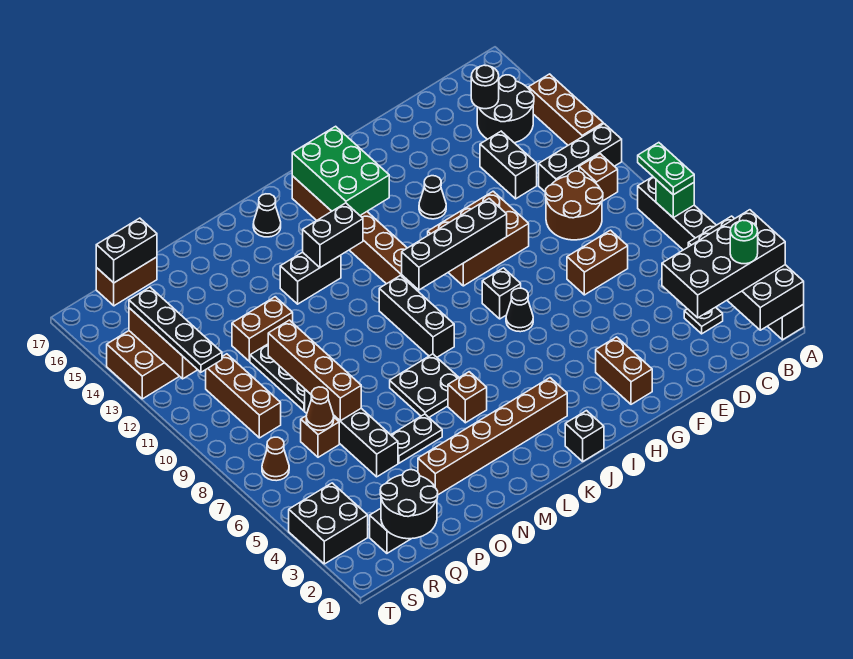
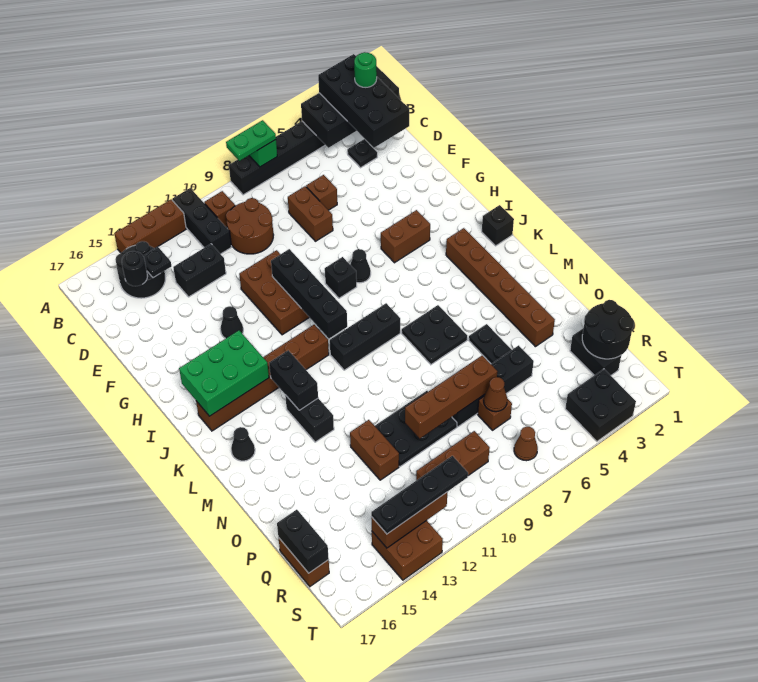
none -> black plate C14 level 2
brown brick G2:G3 level 1 -> brown brick H4:H5 level 1
brown brick L5 level 1 -> brown brick D6 level 1

